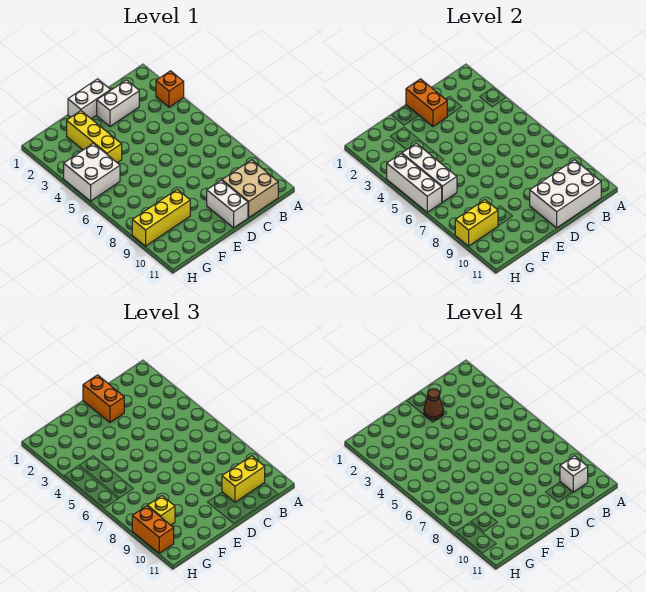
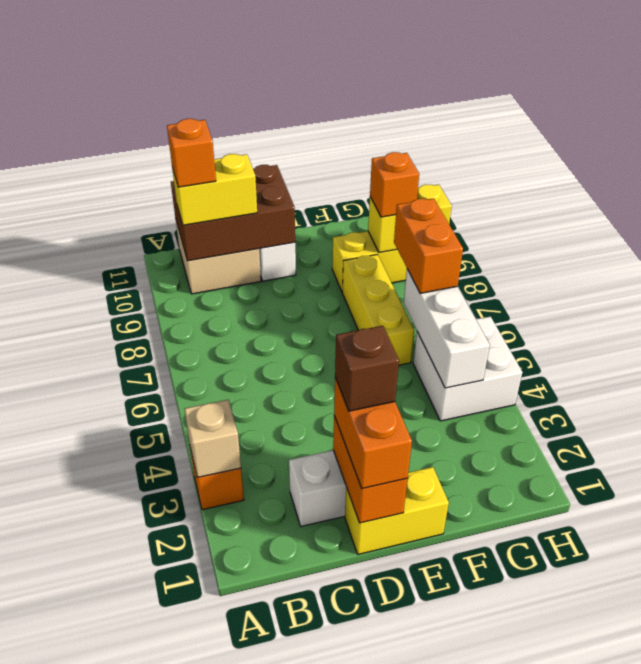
none -> tan brick A3 level 2
white brick B10:D11 level 2 -> brown brick B10:D11 level 2
white brick B10 level 4 -> orange brick B10 level 4
white brick D1:E1 level 1 -> yellow brick D1:E1 level 1
brown cone D2 level 4 -> brown brick D2 level 4
yellow brick F2:F4 level 1 -> yellow brick F6:F8 level 1
yellow brick G9 level 3 -> orange brick G9 level 3
white brick H4:H6 level 2 -> none
orange brick H9:H10 level 3 -> orange brick G6:G7 level 3

